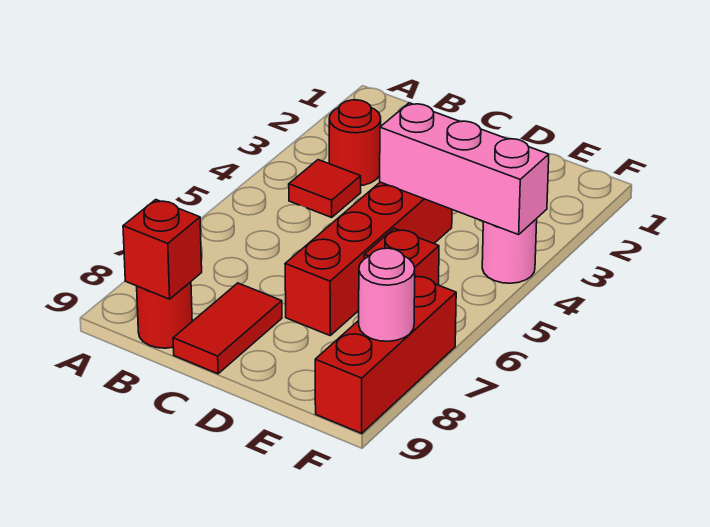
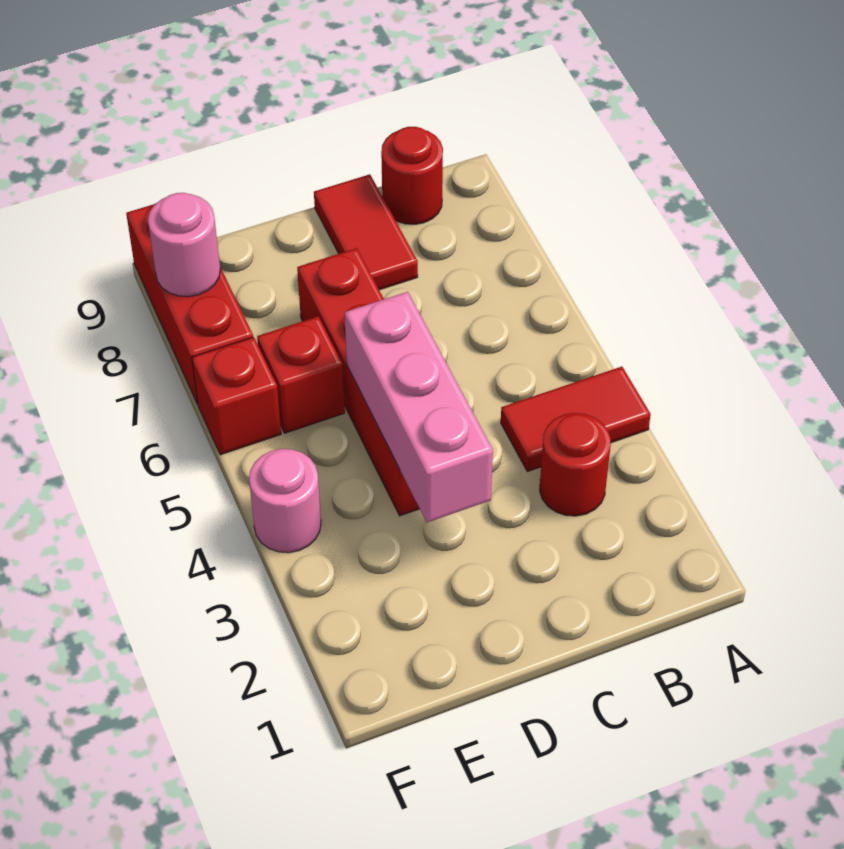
red tile B4 level 1 -> red tile A4:B4 level 1
red brick B9 level 2 -> red brick F6 level 1
pink brick D4:F4 level 2 -> pink brick D3:D5 level 2

